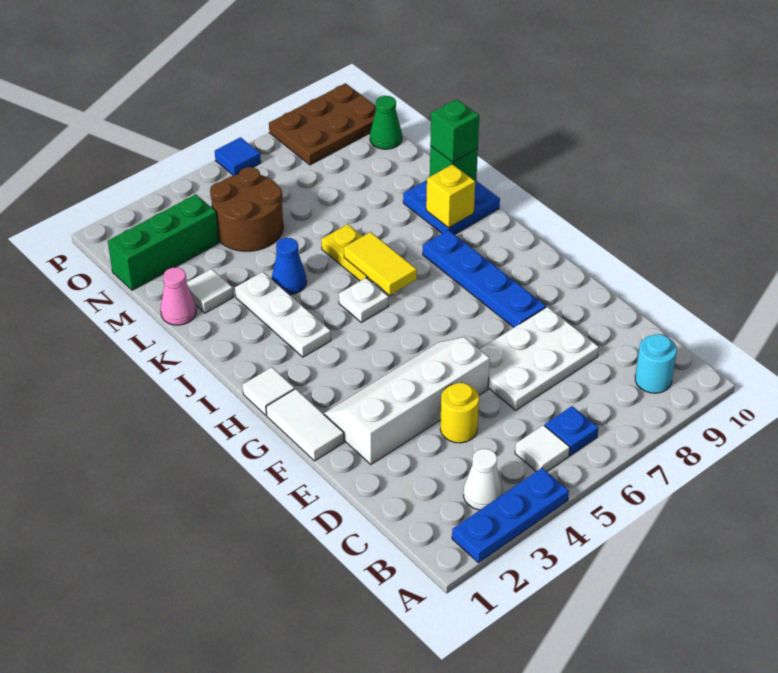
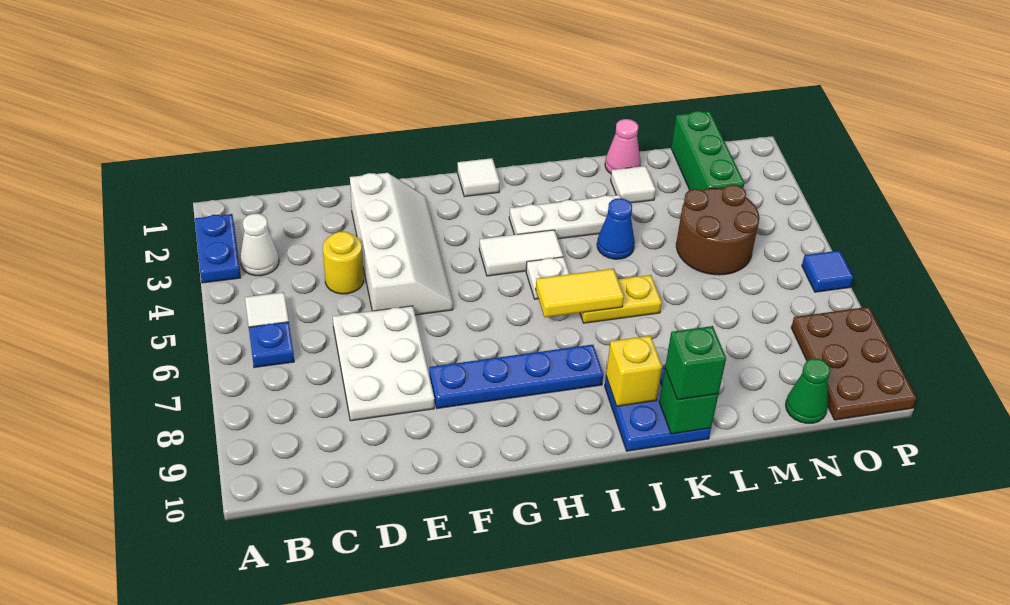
blue plate A2:A4 level 1 -> blue plate A2:A3 level 1
cyan round brick B9 level 1 -> none
white tile F1:G1 level 1 -> white tile H4:I4 level 1

